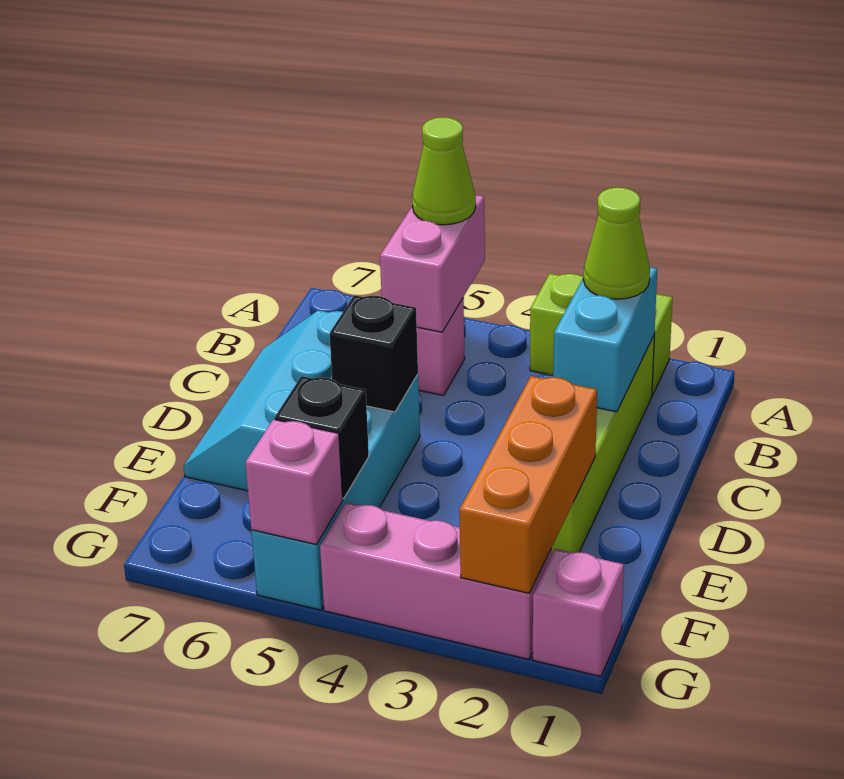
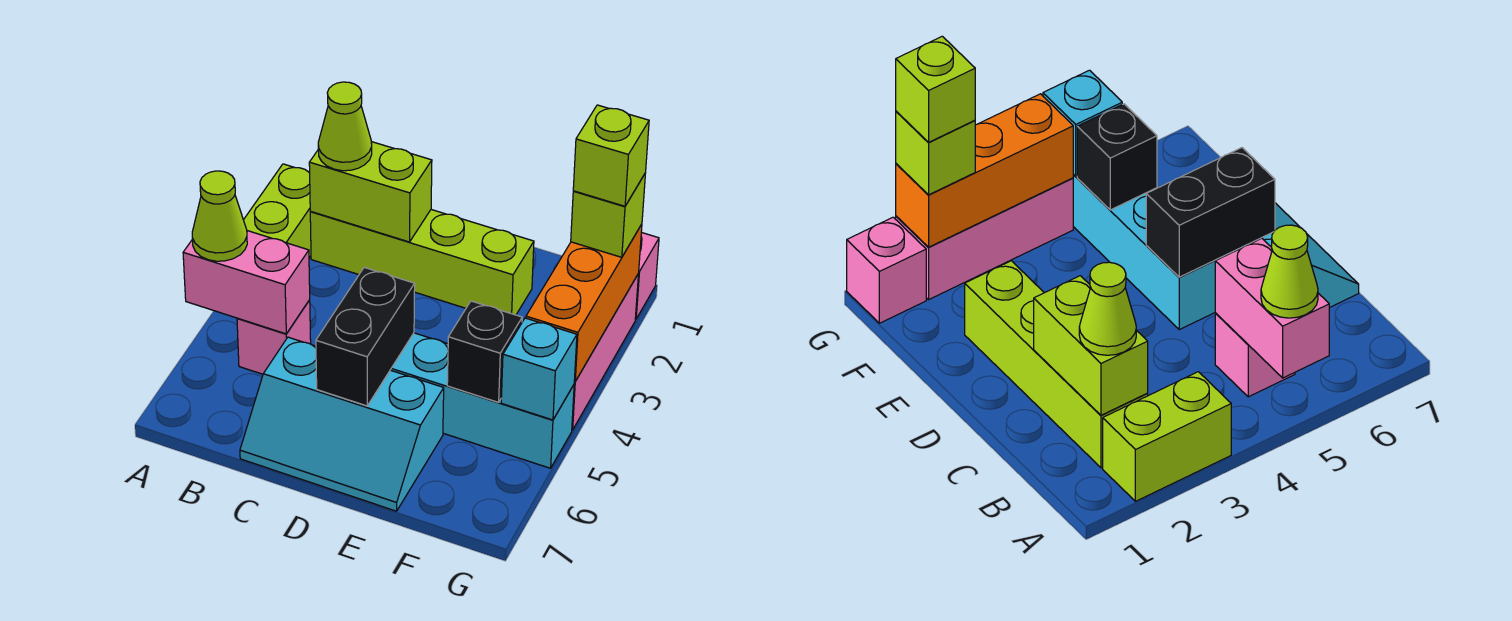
cyan brick B2:C2 level 2 -> lime brick B2:C2 level 2
black brick D5 level 2 -> black brick D5:D6 level 2
orange brick E2:G2 level 2 -> orange brick G2:G4 level 2
none -> lime brick G2 level 3
none -> lime brick G2 level 4
pink brick G5 level 2 -> cyan brick G5 level 2

